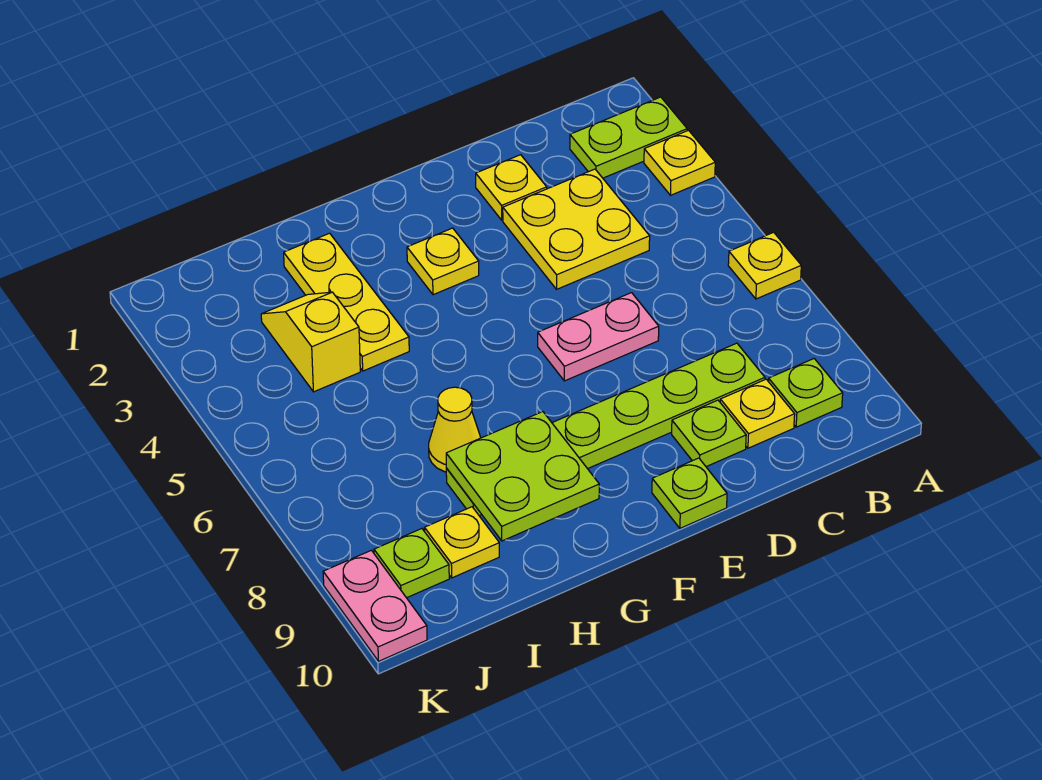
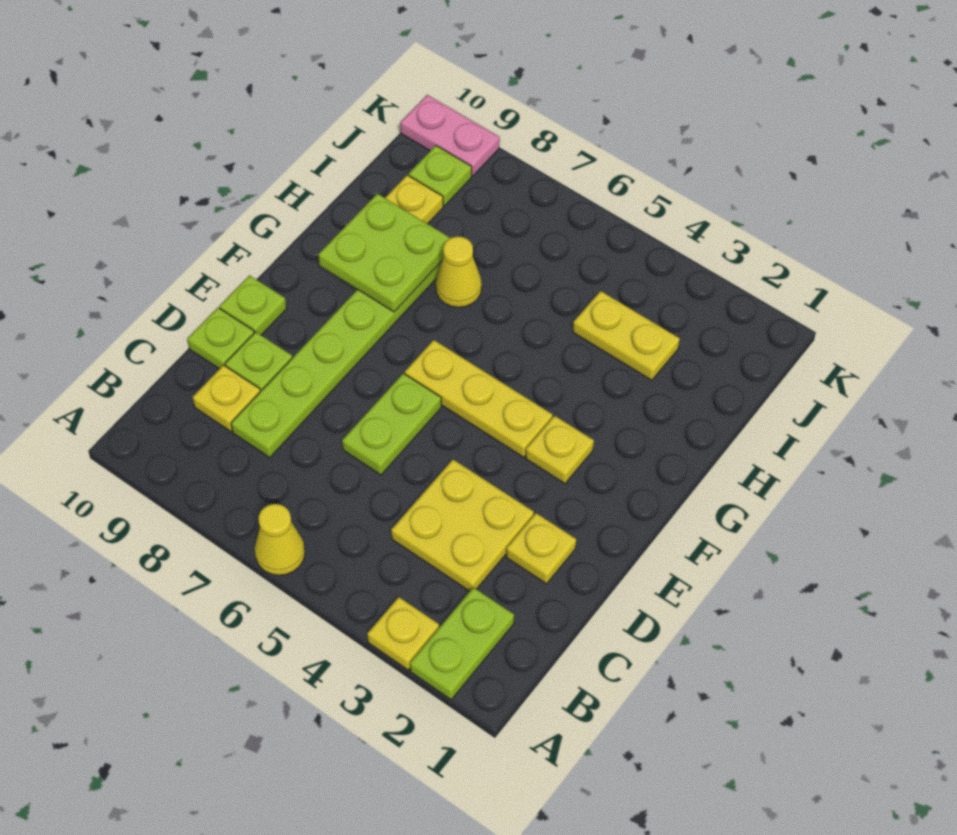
yellow plate A6 level 1 -> yellow cone A6 level 1
lime plate B9 level 1 -> lime plate D10 level 1
pink plate D6:E6 level 1 -> lime plate D6:E6 level 1
yellow plate H2:H4 level 1 -> yellow plate F4:F6 level 1
yellow slope I3:I4 level 1 top 4 -> yellow plate I3:I4 level 1

